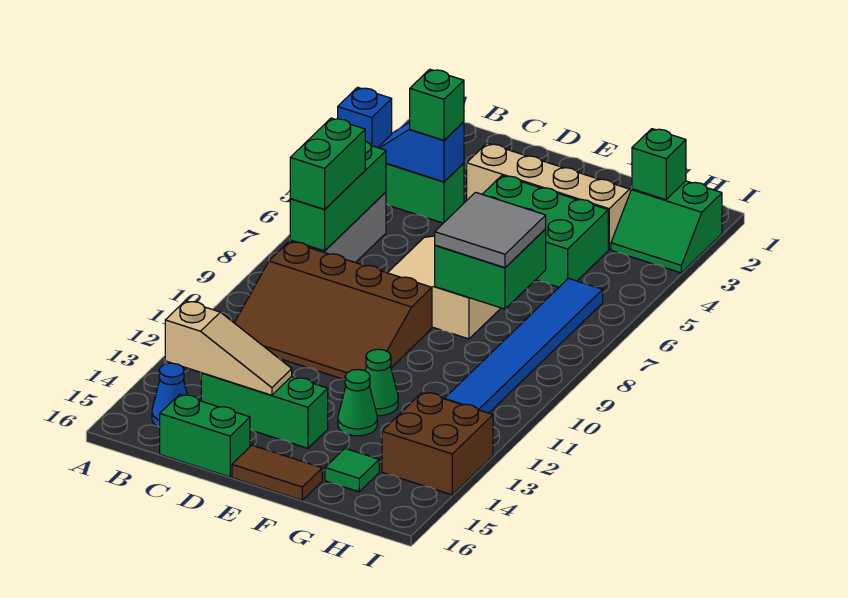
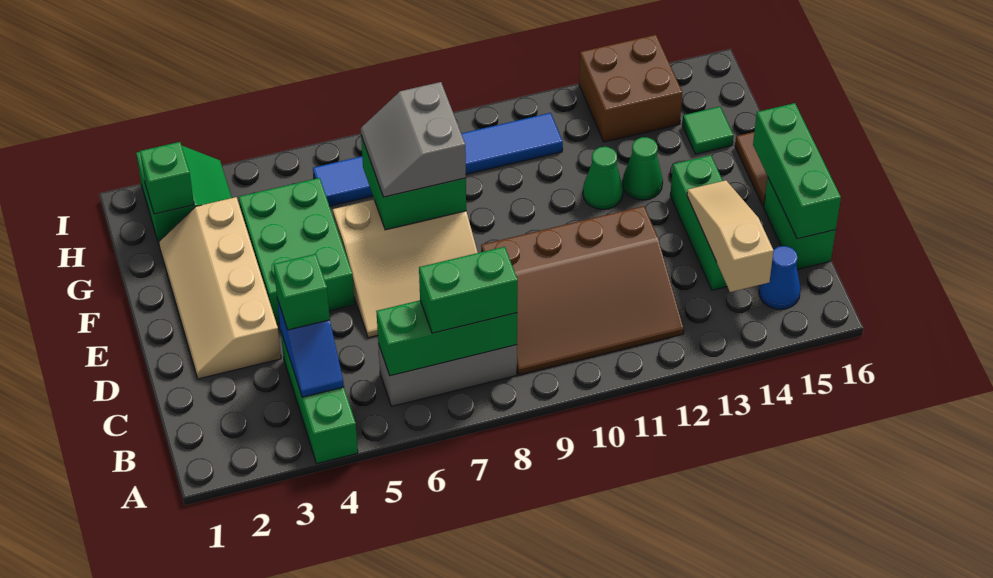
blue brick A4 level 2 -> none
brown slope B9:E11 level 1 top 9 -> brown slope B9:D12 level 1 top D
none -> green brick C16:E16 level 2
grey tile F7:G8 level 3 -> grey slope F7:G8 level 3 top 8

